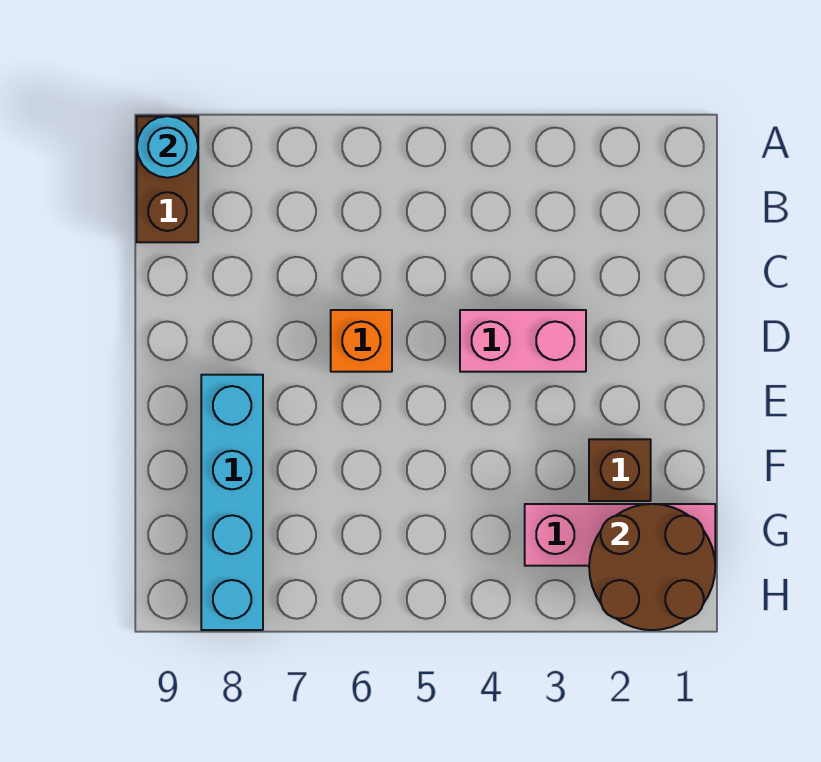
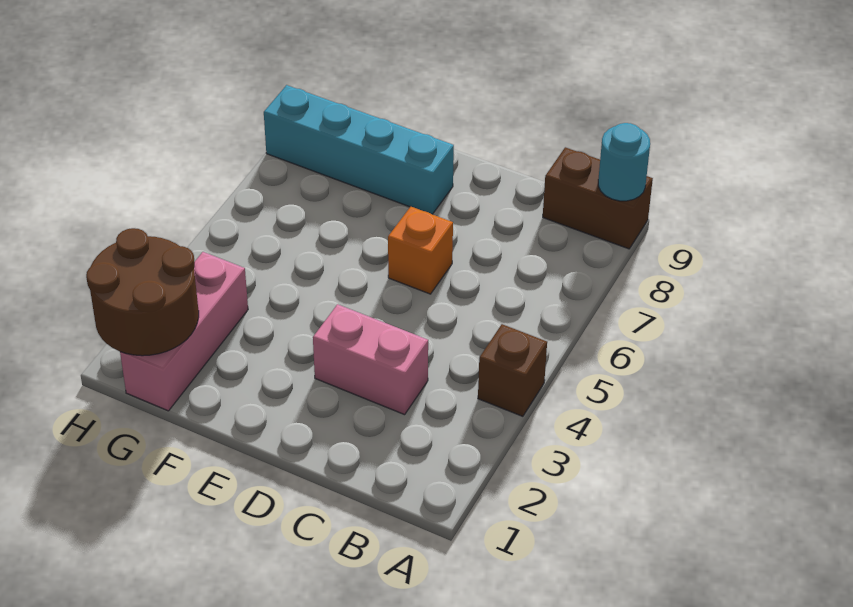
pink brick D3:D4 level 1 -> pink brick C3:D3 level 1
brown brick F2 level 1 -> brown brick A4 level 1

